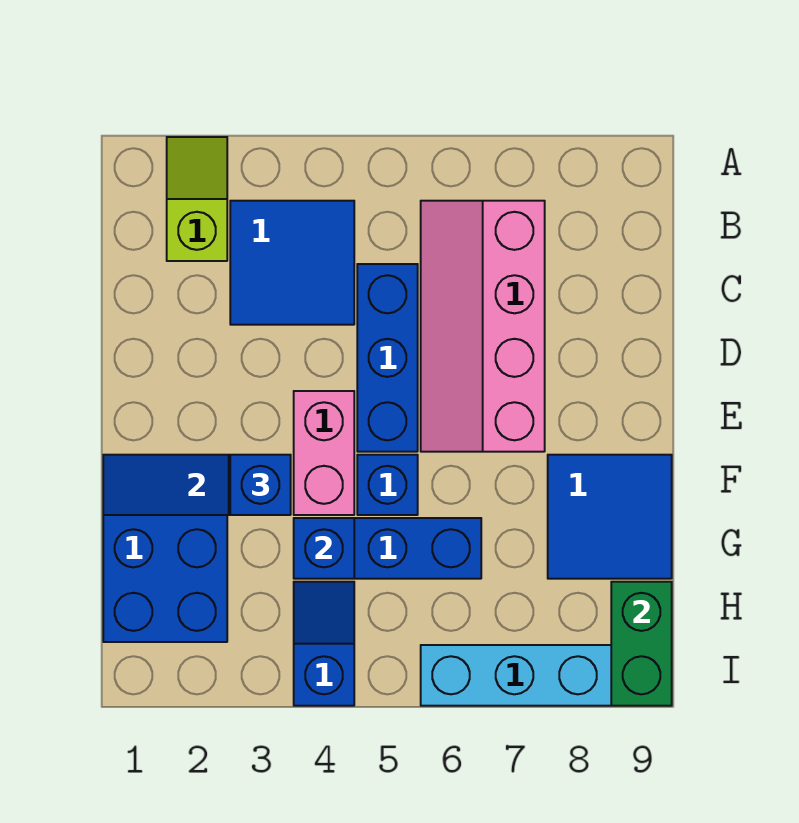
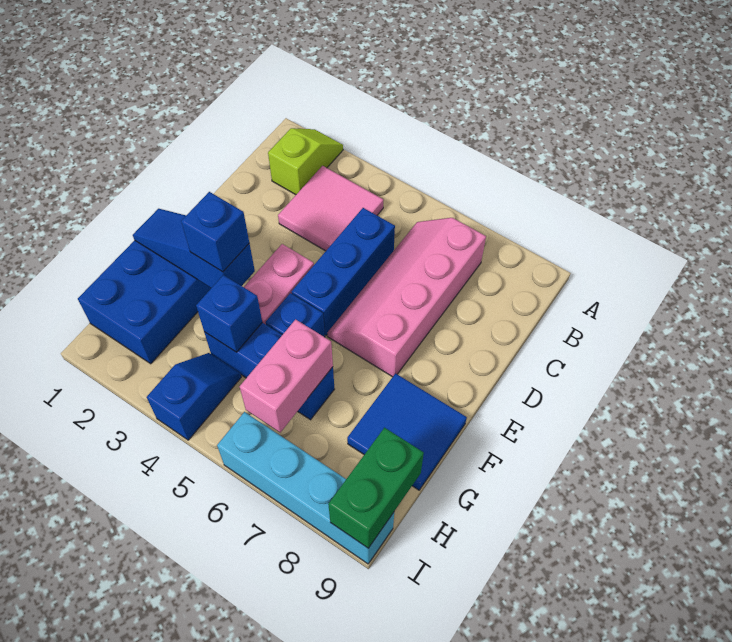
blue tile B3:C4 level 1 -> pink tile B3:C4 level 1
none -> pink brick G6:H6 level 2

